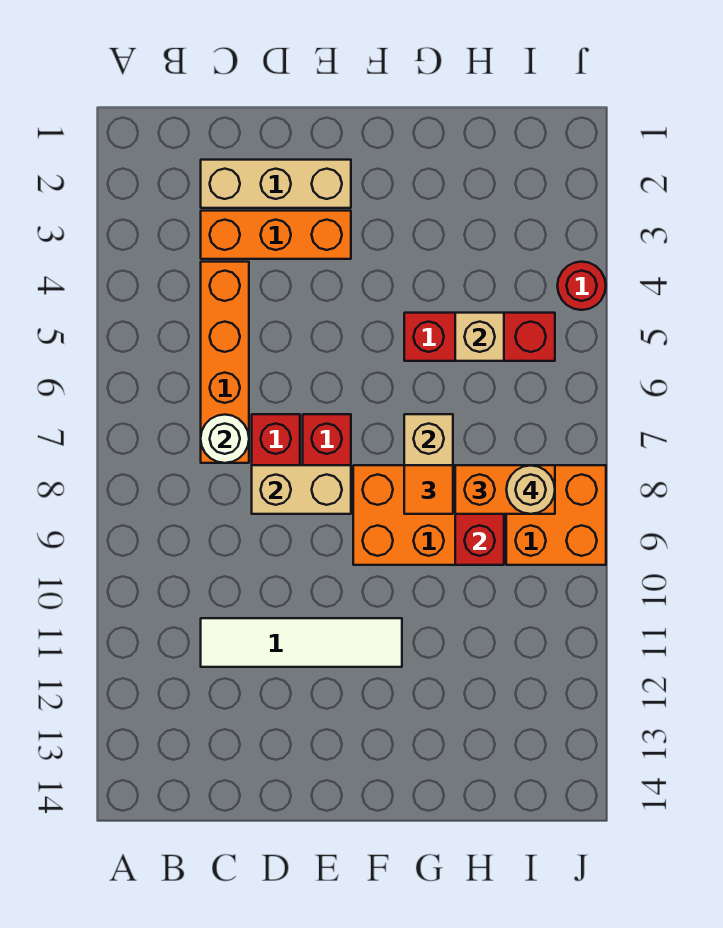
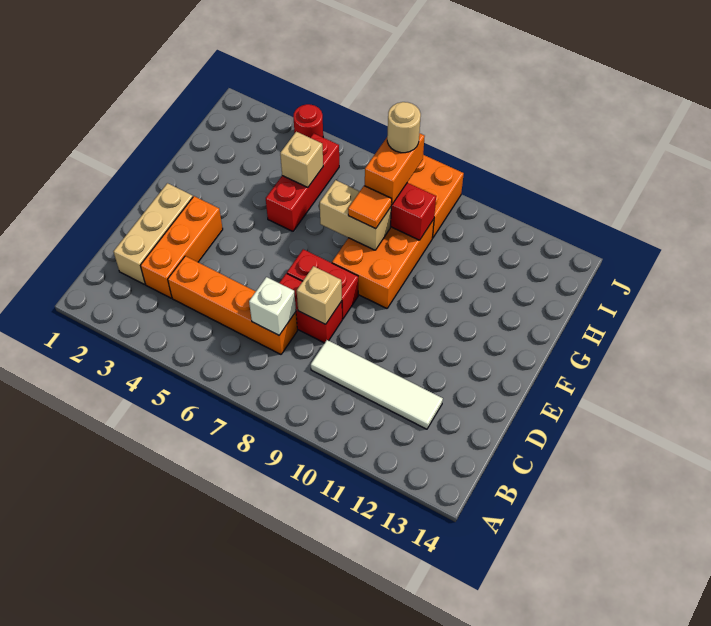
white round brick C7 level 2 -> white brick C7 level 2
white tile C11:F11 level 1 -> white tile C9:C12 level 1
tan brick D8:E8 level 2 -> tan brick D8 level 2

